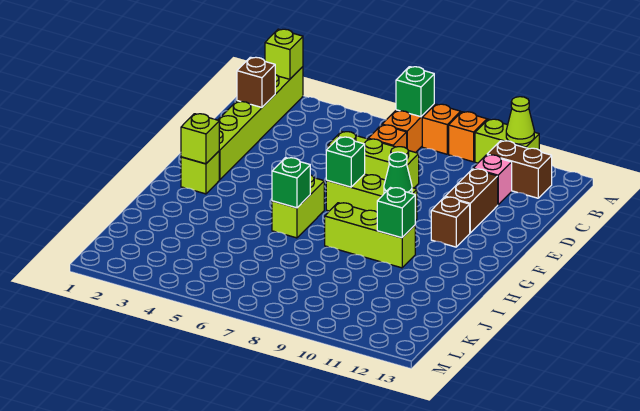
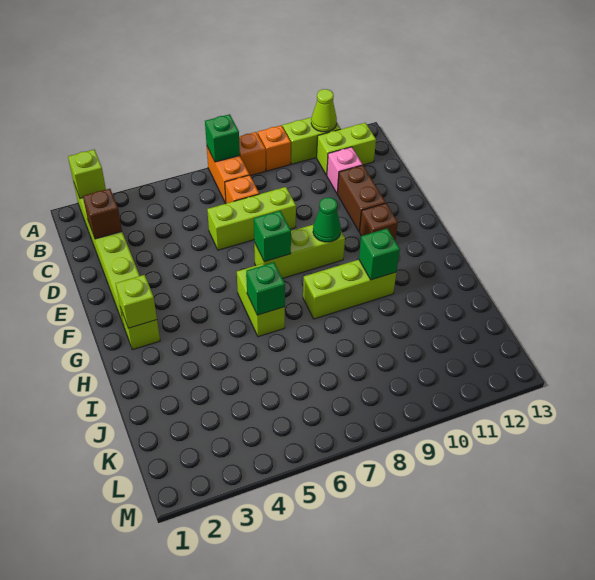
brown brick B11:B12 level 1 -> lime brick B11:B12 level 1

